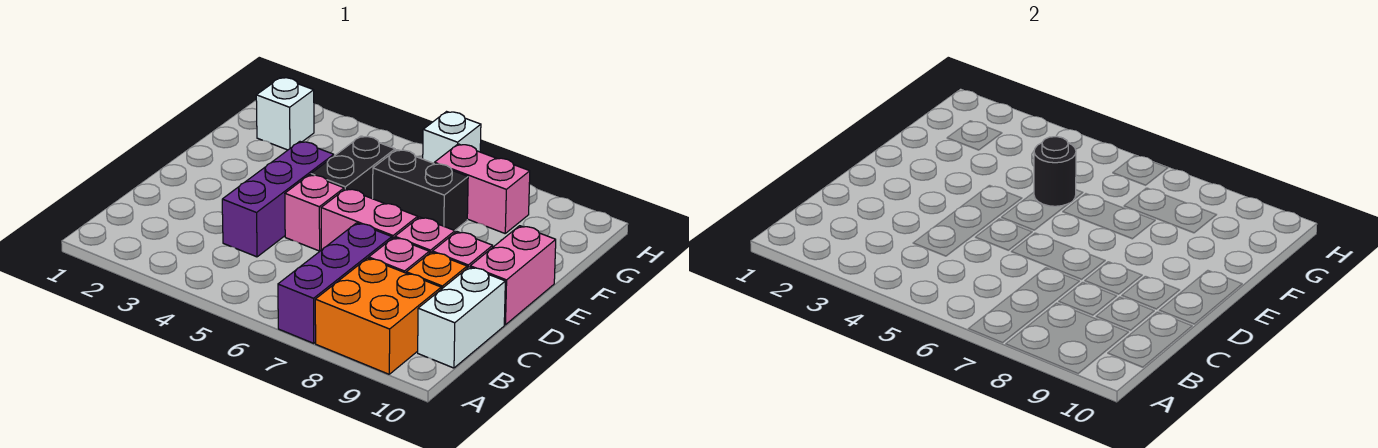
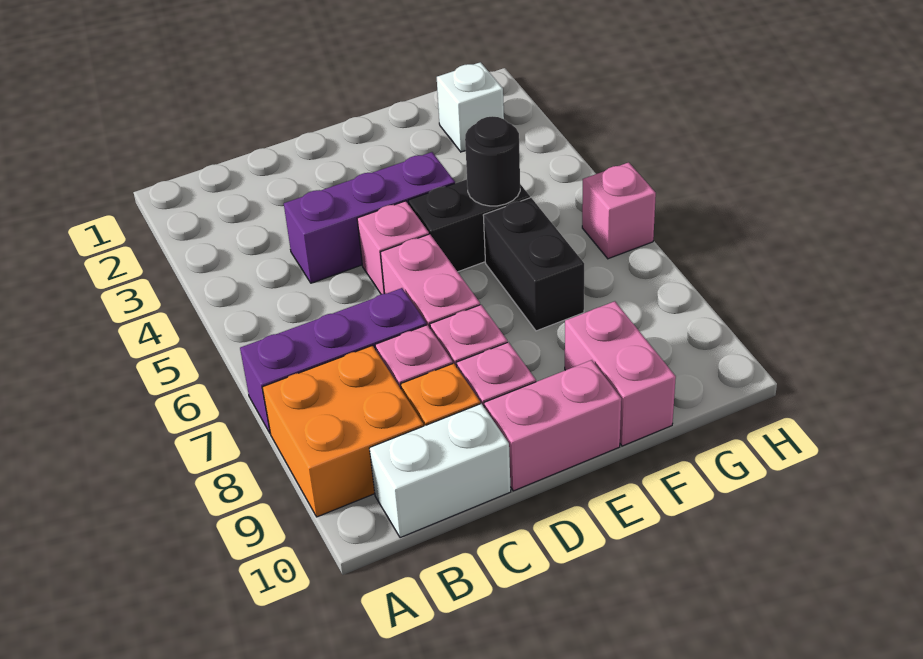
pink brick G7:G8 level 1 -> pink brick F9:F10 level 1
white brick H6 level 1 -> pink brick H6 level 1

